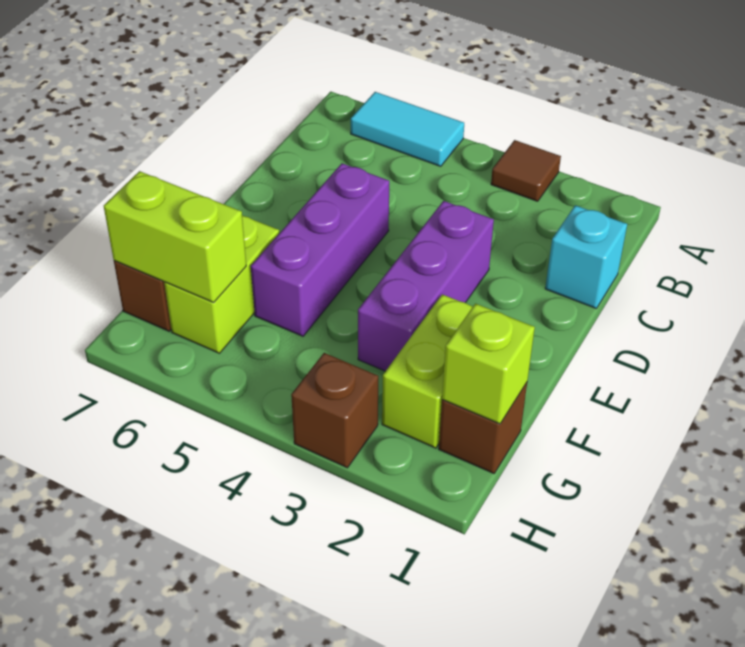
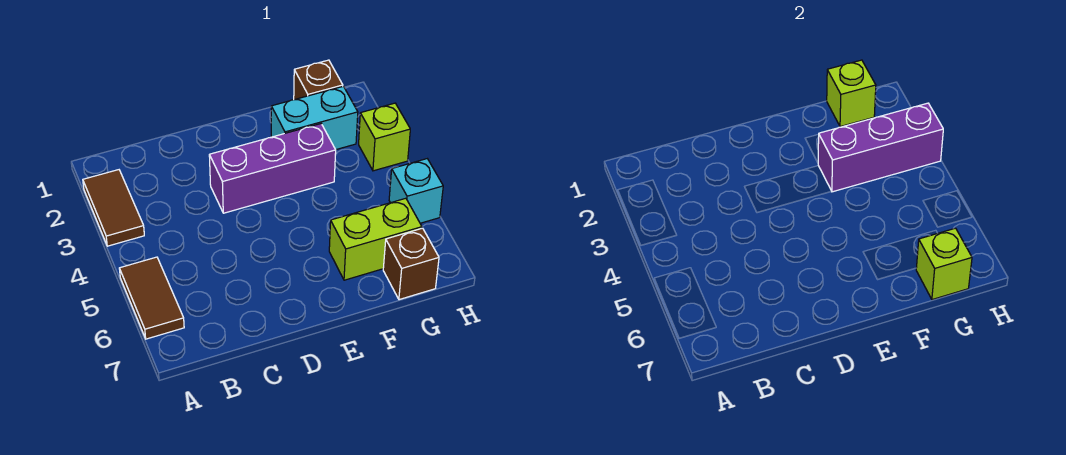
brown tile A3 level 1 -> brown tile A2:A3 level 1
cyan tile A5:A6 level 1 -> brown tile A5:A6 level 1
cyan brick C1 level 1 -> cyan brick H5 level 1
purple brick D5:F5 level 1 -> purple brick F3:H3 level 2
lime brick F2:G2 level 1 -> cyan brick F2:G2 level 1
lime brick G6:G7 level 2 -> lime brick G7 level 2
brown brick H3 level 1 -> lime brick H3 level 1

